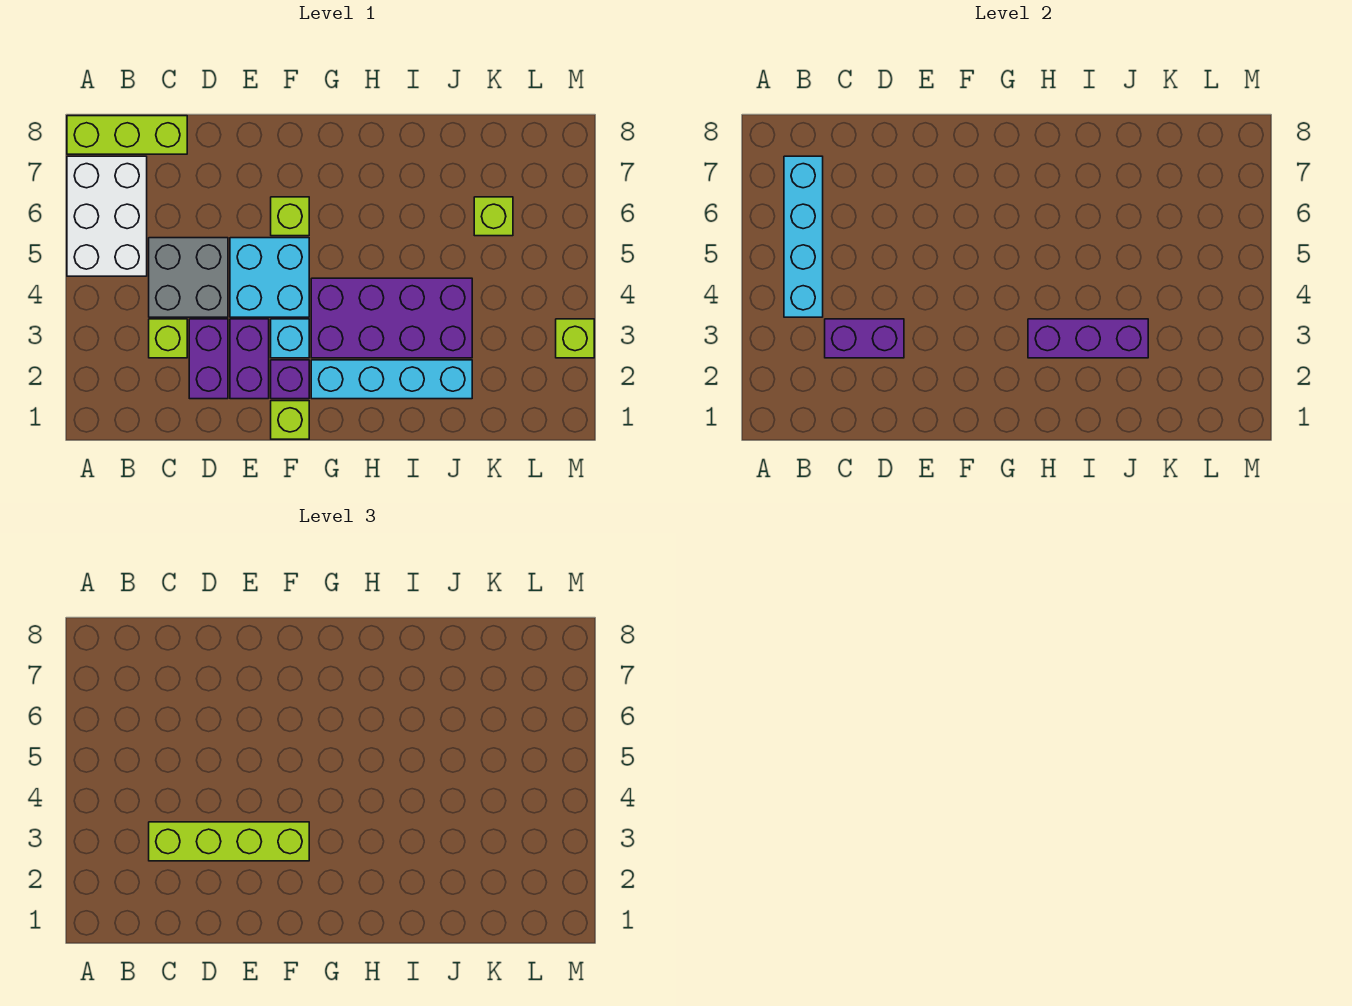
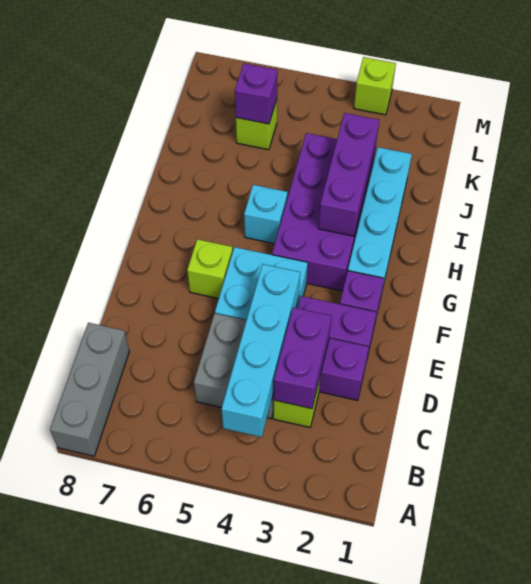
white brick A5:B7 level 1 -> none
lime brick A8:C8 level 1 -> grey brick A8:C8 level 1
cyan brick B4:B7 level 2 -> cyan brick B4:E4 level 2
lime brick C3:F3 level 3 -> none
lime brick F1 level 1 -> none
cyan brick F3 level 1 -> cyan brick H5 level 1
none -> purple brick K6 level 2

